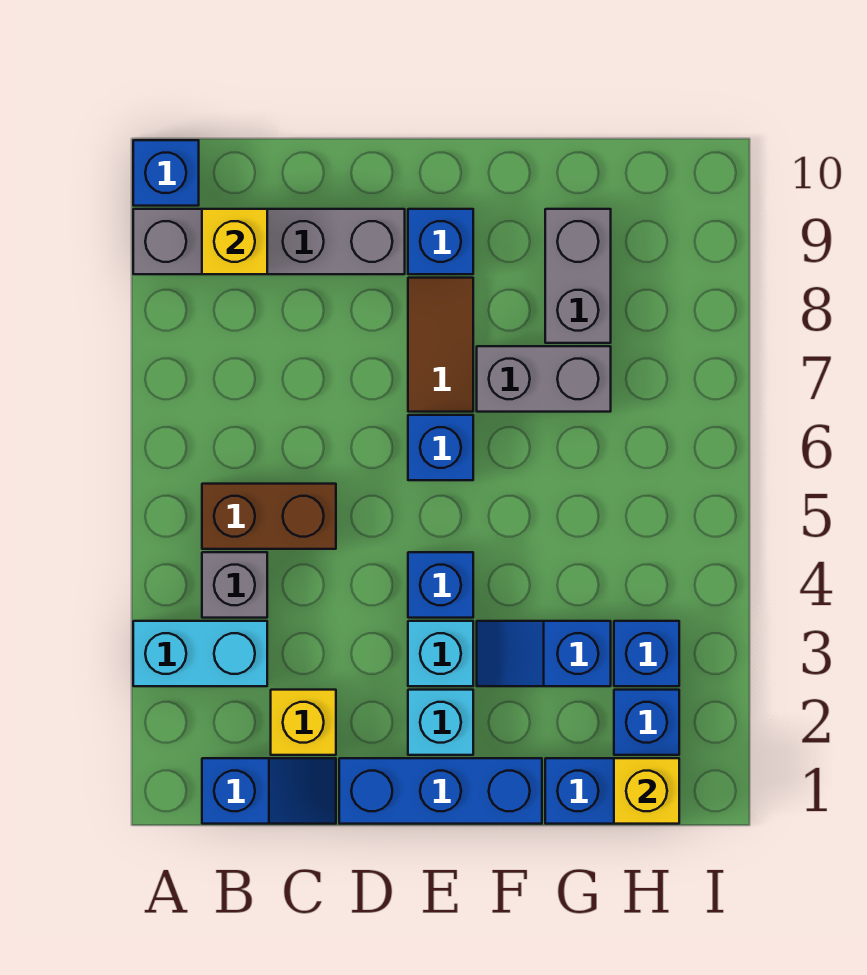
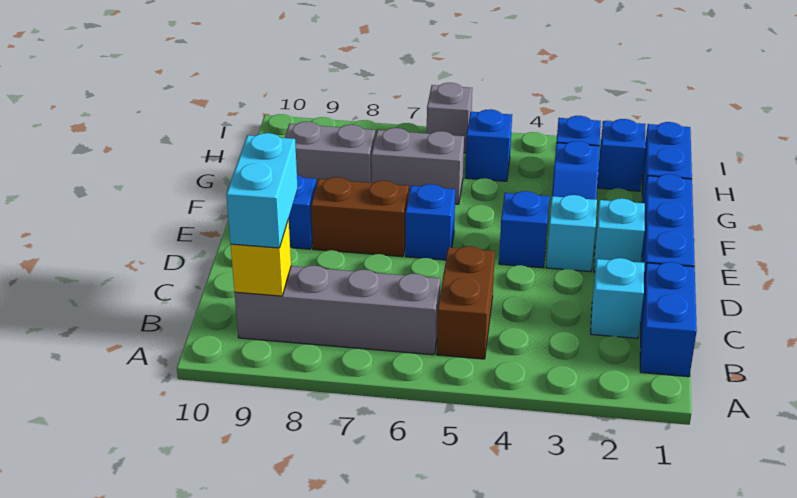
cyan brick A3:B3 level 1 -> cyan brick B9:C9 level 3
grey brick A9:D9 level 1 -> grey brick B6:B9 level 1
blue brick A10 level 1 -> blue brick H5 level 1
blue slope B1:C1 level 1 top B -> blue brick B1:C1 level 1
grey brick B4 level 1 -> grey brick I6 level 1
yellow brick C2 level 1 -> cyan brick C2 level 1
brown tile E7:E8 level 1 -> brown brick E7:E8 level 1
grey brick F7:G7 level 1 -> grey brick G6:G7 level 1
yellow brick H1 level 2 -> none

